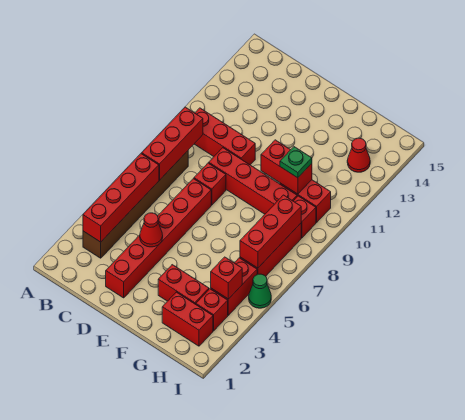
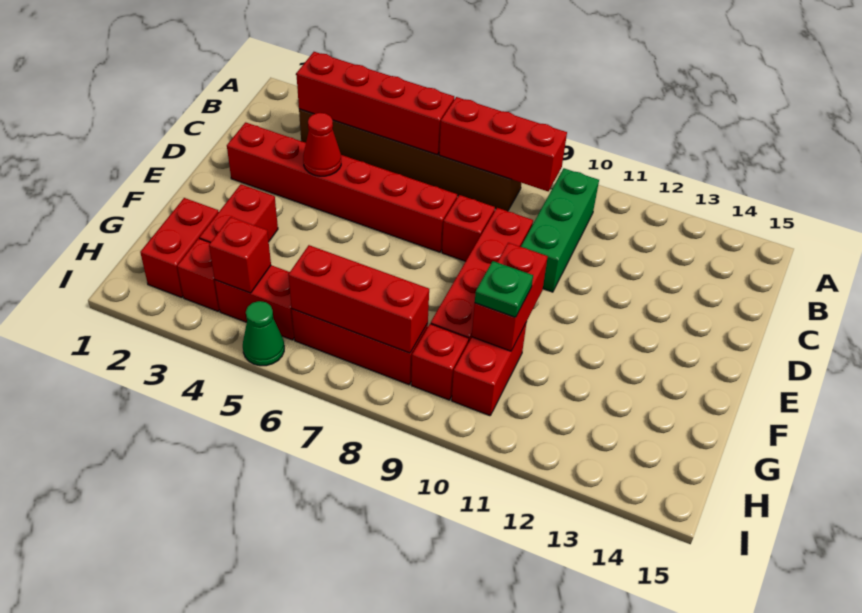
red brick B10:D10 level 1 -> green brick B10:D10 level 1
red cone H13 level 1 -> none

